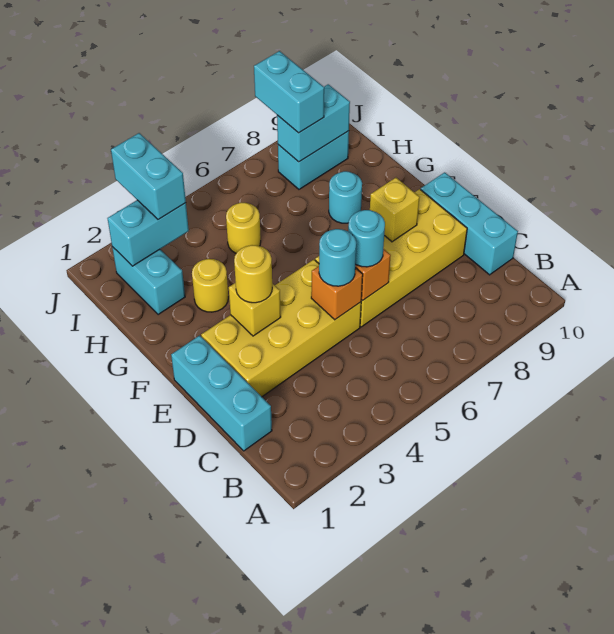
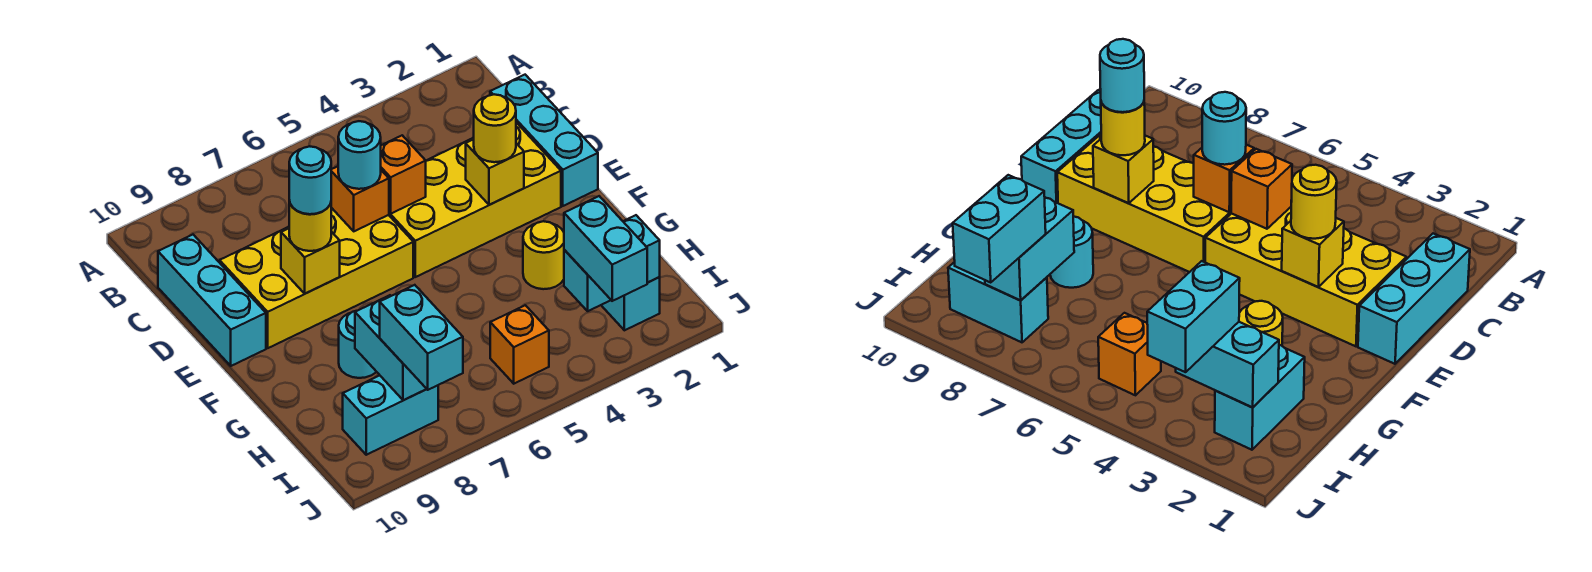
cyan round brick D5 level 3 -> cyan round brick E8 level 4
yellow round brick H5 level 1 -> yellow round brick E8 level 3
none -> orange brick I5 level 1
cyan brick I8:I9 level 2 -> cyan brick H8:I8 level 2

